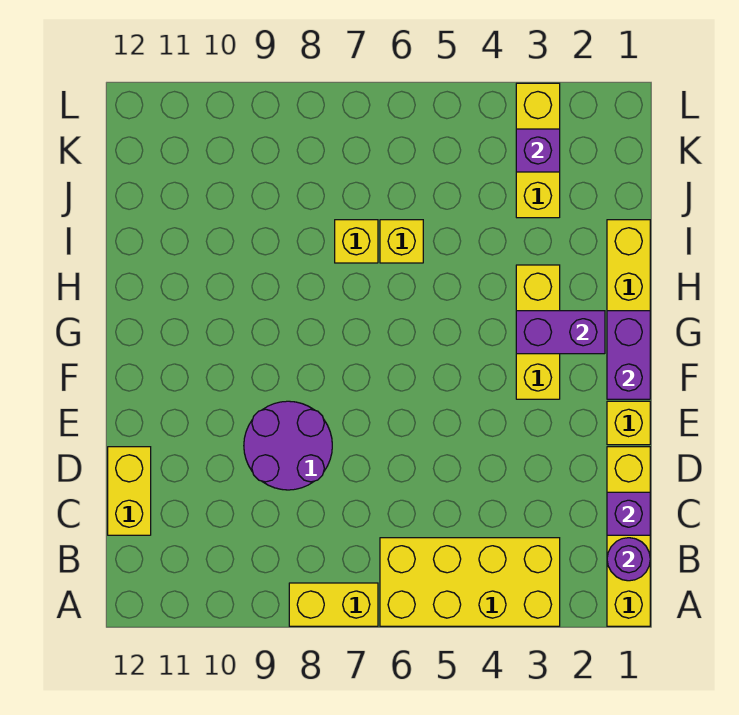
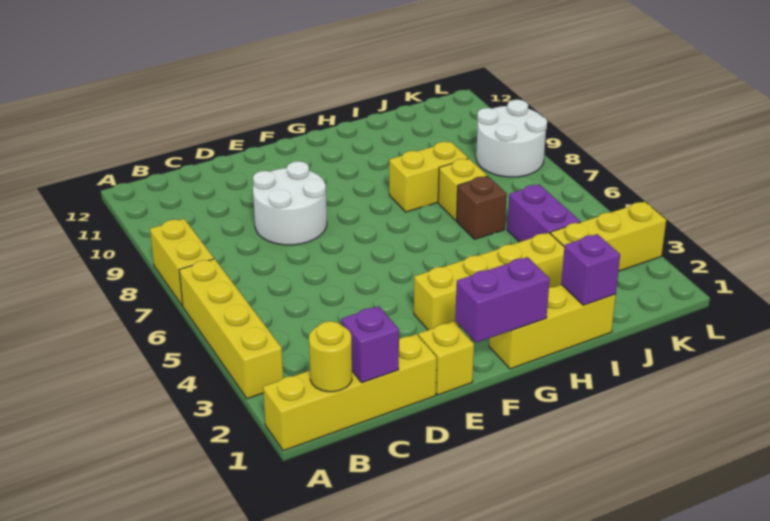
yellow brick A3:B6 level 1 -> yellow brick A3:A6 level 1
purple round brick B1 level 2 -> yellow round brick B1 level 2
yellow brick C12:D12 level 1 -> yellow brick H8:I8 level 1
purple round brick D8:E9 level 1 -> white round brick D8:E9 level 1
yellow brick F3:H3 level 1 -> yellow brick F3:I3 level 1
purple brick G2:G3 level 2 -> purple brick J4:J5 level 1
yellow brick I6 level 1 -> brown brick I6 level 1
purple brick K3 level 2 -> purple brick I1 level 2
none -> white round brick K8:L9 level 1

